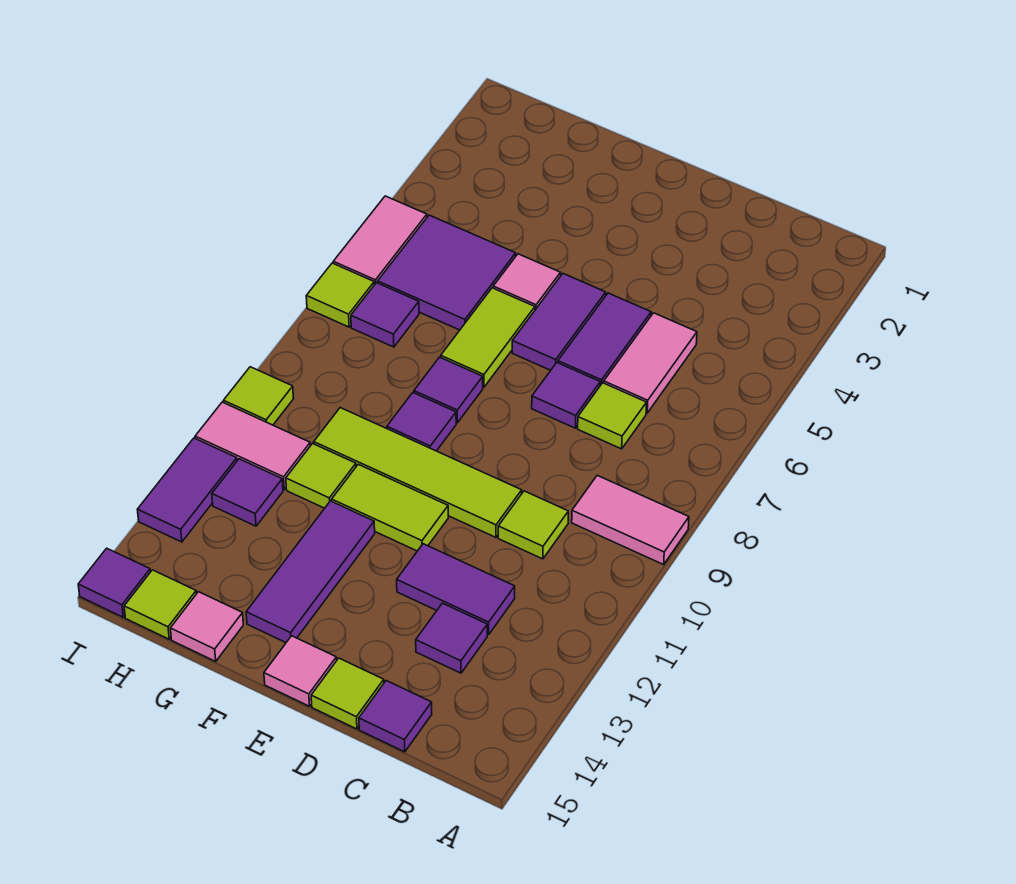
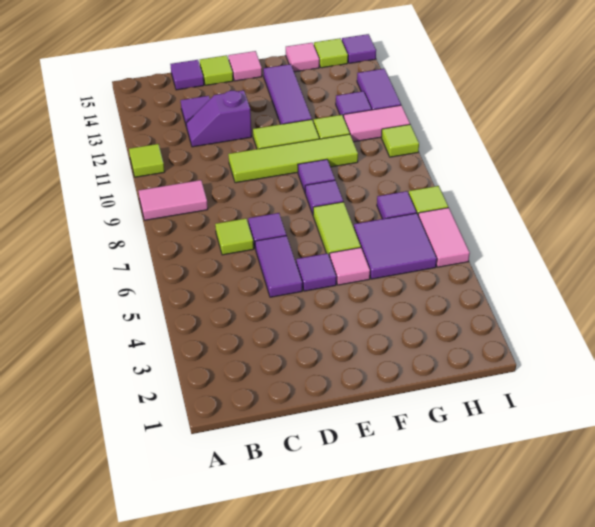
pink tile C5:C6 level 1 -> none
lime tile C10 level 1 -> lime tile A11 level 1
purple tile C12:D12 level 1 -> purple slope C12:D12 level 1 top D
purple tile E5:E6 level 1 -> purple tile E5 level 1

